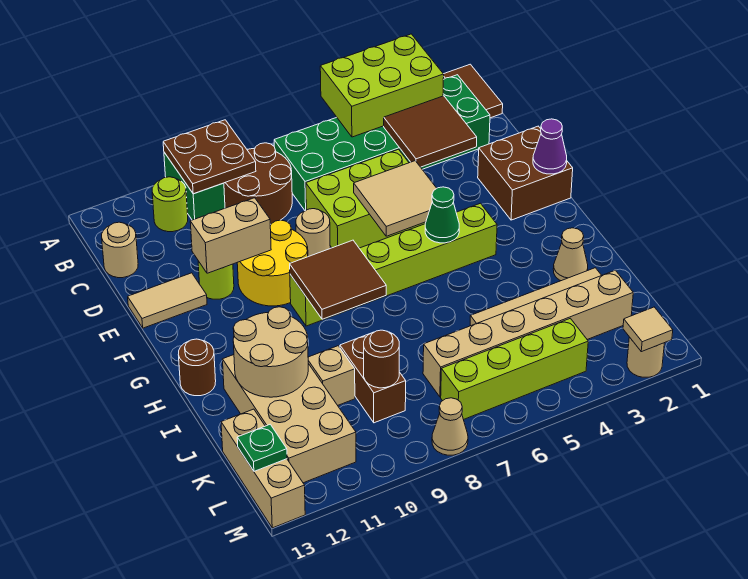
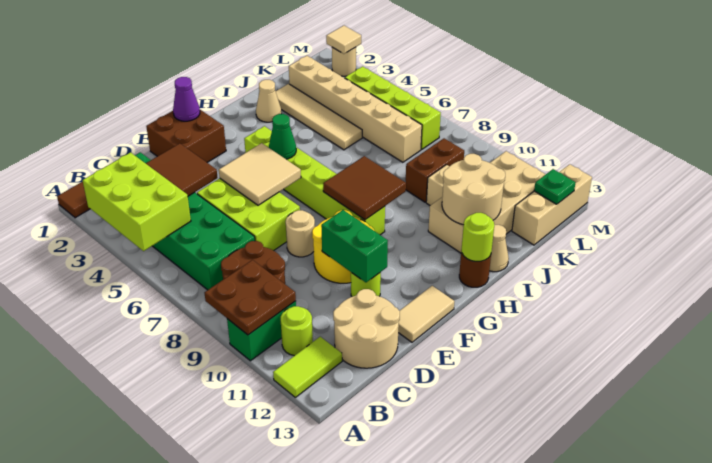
none -> lime tile A12:B12 level 1
tan round brick C13 level 1 -> tan round brick C12:D13 level 1
tan brick E10:E11 level 2 -> green brick E10:E11 level 2
tan tile E12:E13 level 1 -> tan tile E13:F13 level 1
none -> lime round brick H13 level 2
brown round brick K9 level 2 -> none
tan cone M8 level 1 -> tan cone I13 level 1

